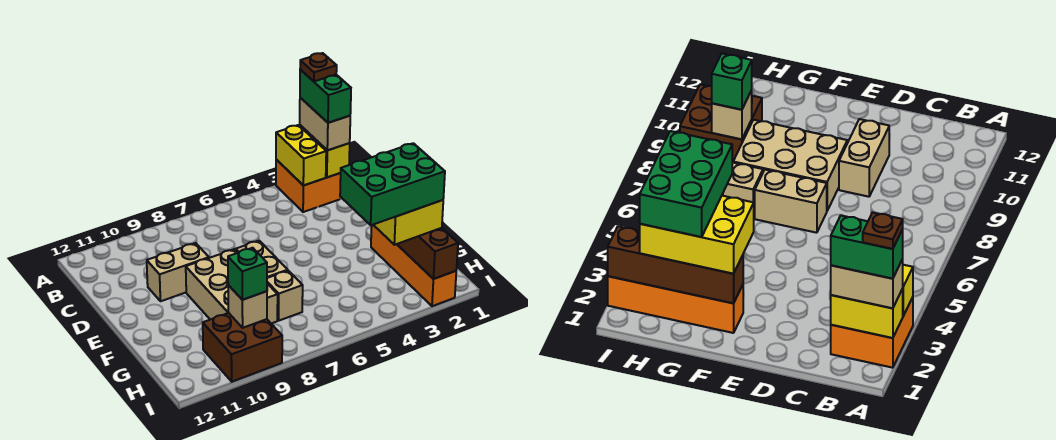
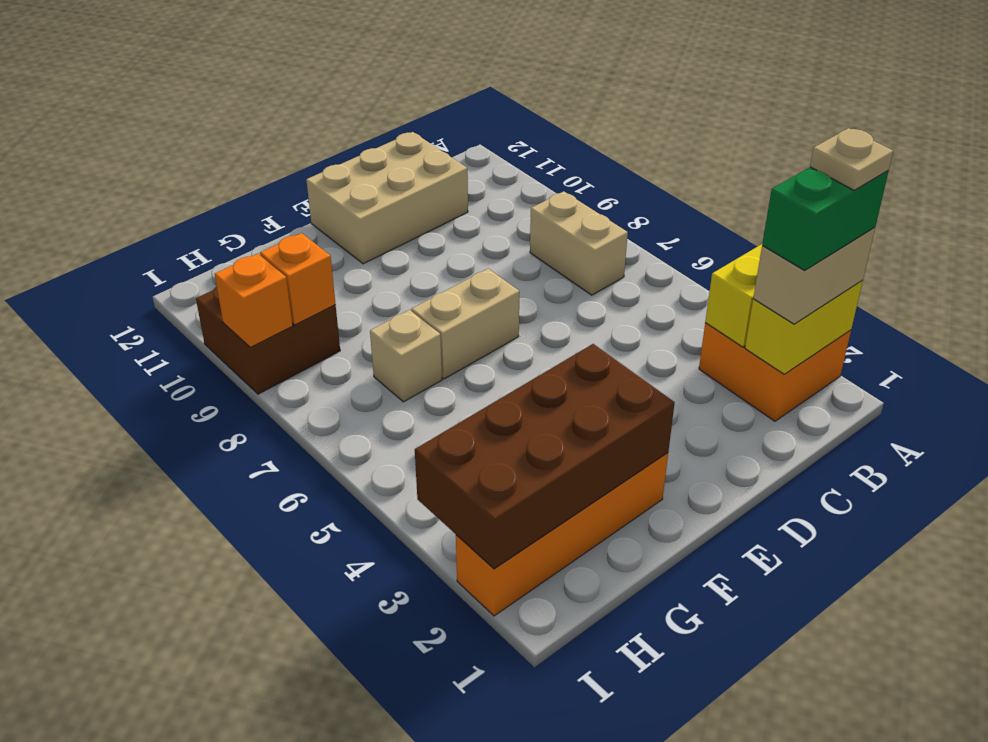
brown plate A2 level 5 -> tan plate A2 level 5
tan brick D9:D10 level 1 -> tan brick B7:B8 level 1
tan brick E8:G9 level 1 -> tan brick C11:E12 level 1
brown brick F2:I2 level 2 -> brown brick F2:I3 level 2
yellow brick F2:H3 level 3 -> none
green brick G2:H4 level 4 -> none
tan brick H9 level 2 -> orange brick H9 level 2
green brick H9 level 3 -> none
none -> orange brick I9 level 2

